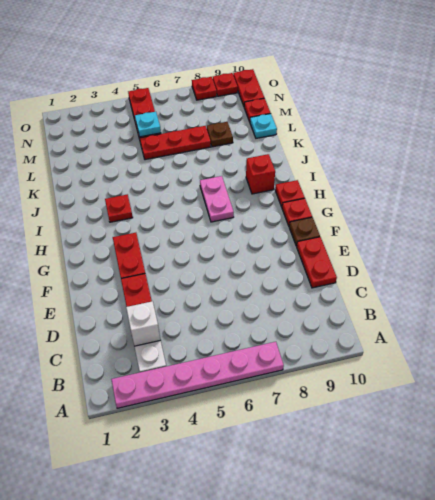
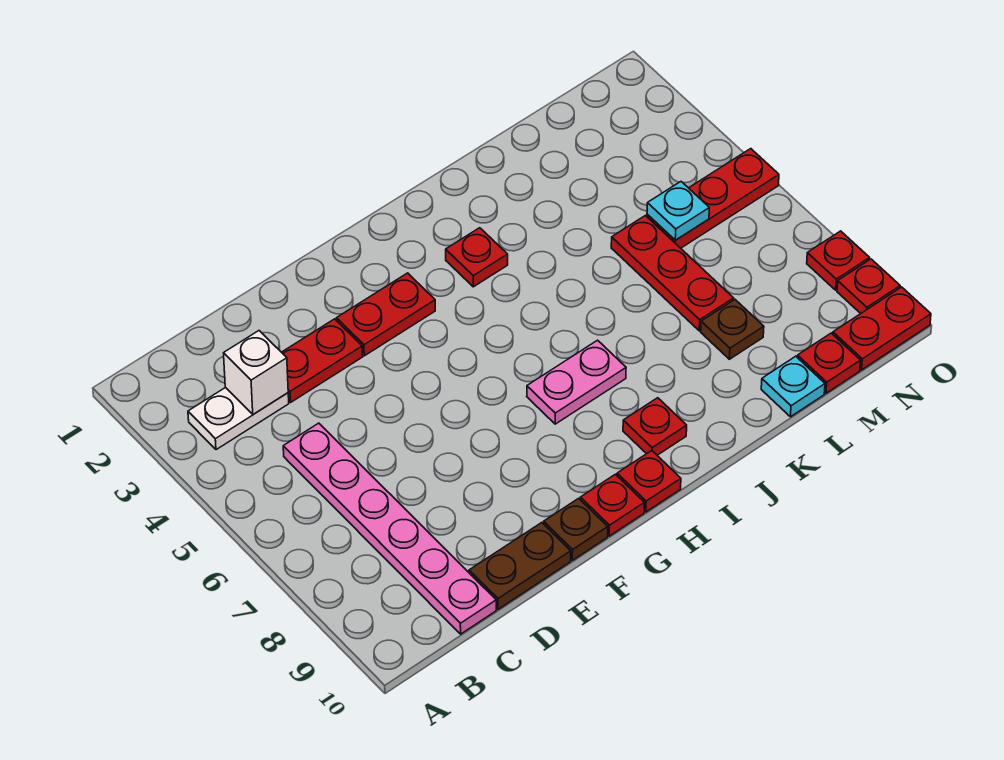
pink plate A2:A7 level 1 -> pink plate C5:C10 level 1
red plate D10:E10 level 1 -> brown plate D10:E10 level 1
red brick I9 level 1 -> red plate I9 level 1

